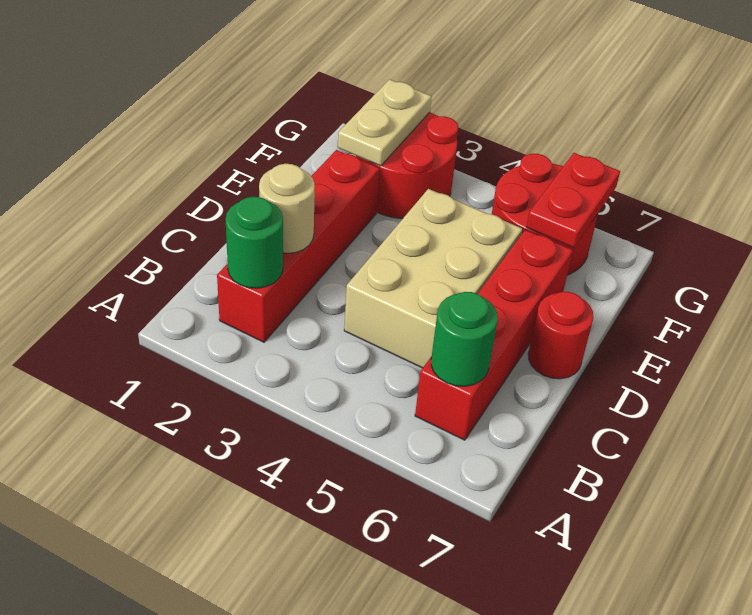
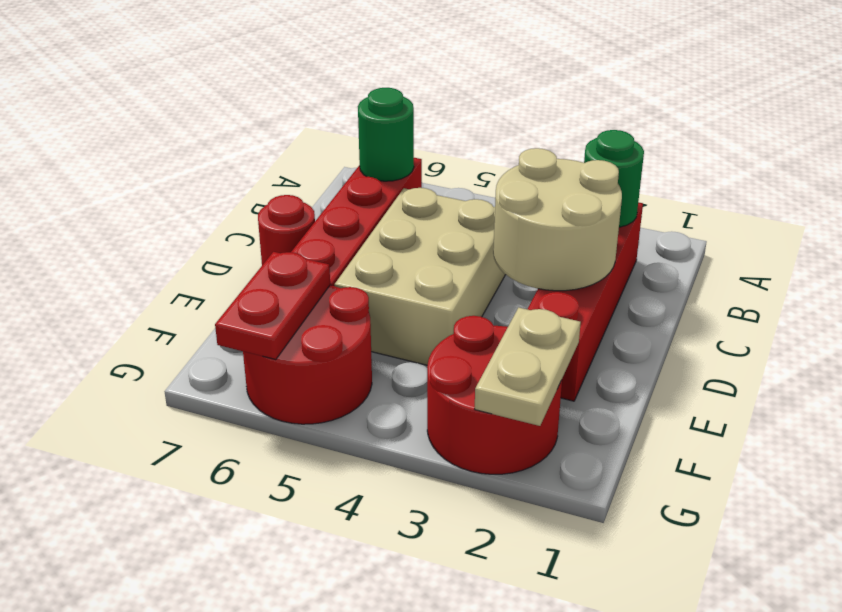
tan round brick C2 level 2 -> tan round brick C2:D3 level 2

